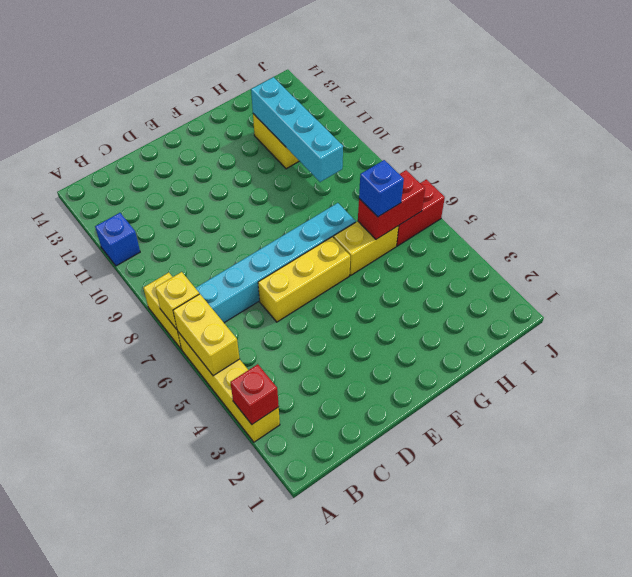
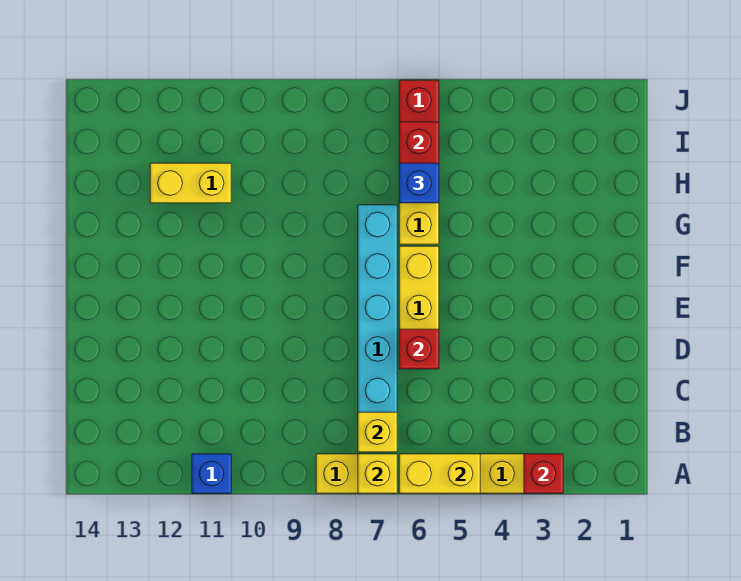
none -> yellow brick B7 level 2
none -> red brick D6 level 2
cyan brick H9:H12 level 2 -> none

